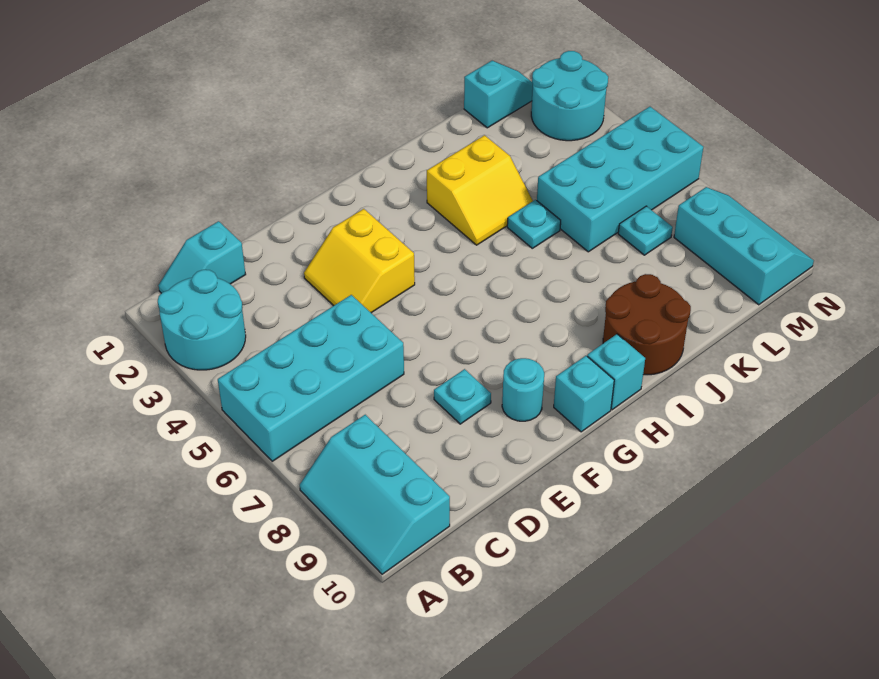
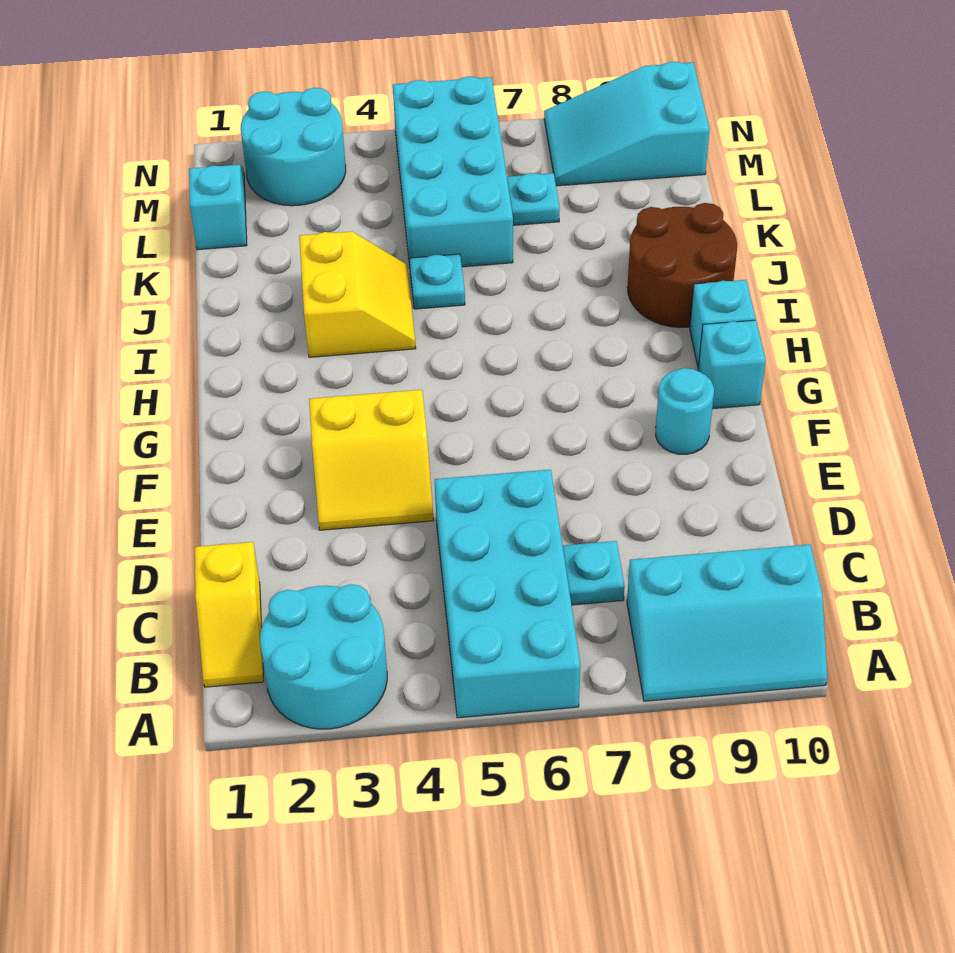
cyan slope B1:C1 level 1 top C -> yellow slope B1:C1 level 1 top C
cyan plate E8 level 1 -> cyan plate C7 level 1
cyan slope M8:N10 level 1 top M -> cyan slope M8:N10 level 1 top 10

